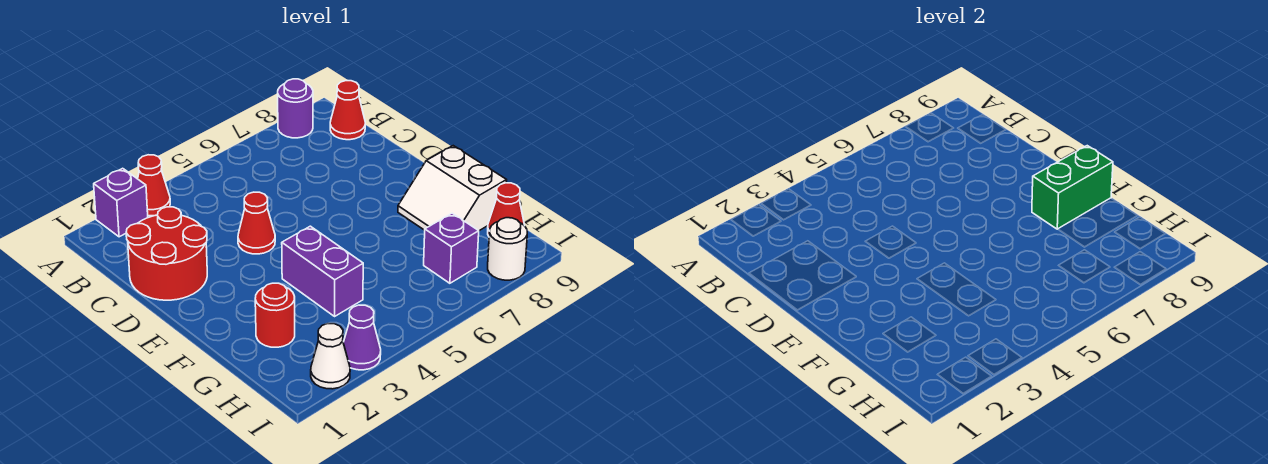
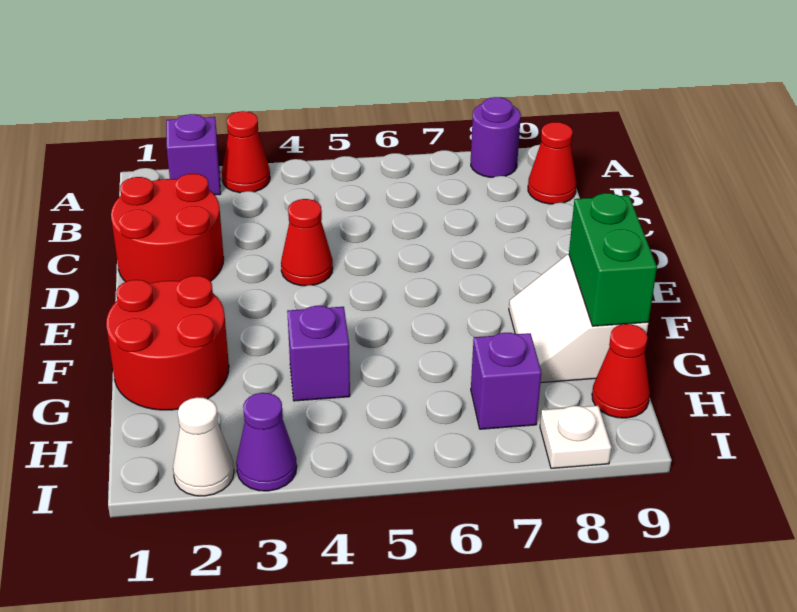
purple brick F4:G4 level 1 -> purple brick G4 level 1
green brick F8:F9 level 2 -> green brick F9:G9 level 2
red round brick G2 level 1 -> red round brick F1:G2 level 1
white round brick I8 level 1 -> white plate I8 level 1

